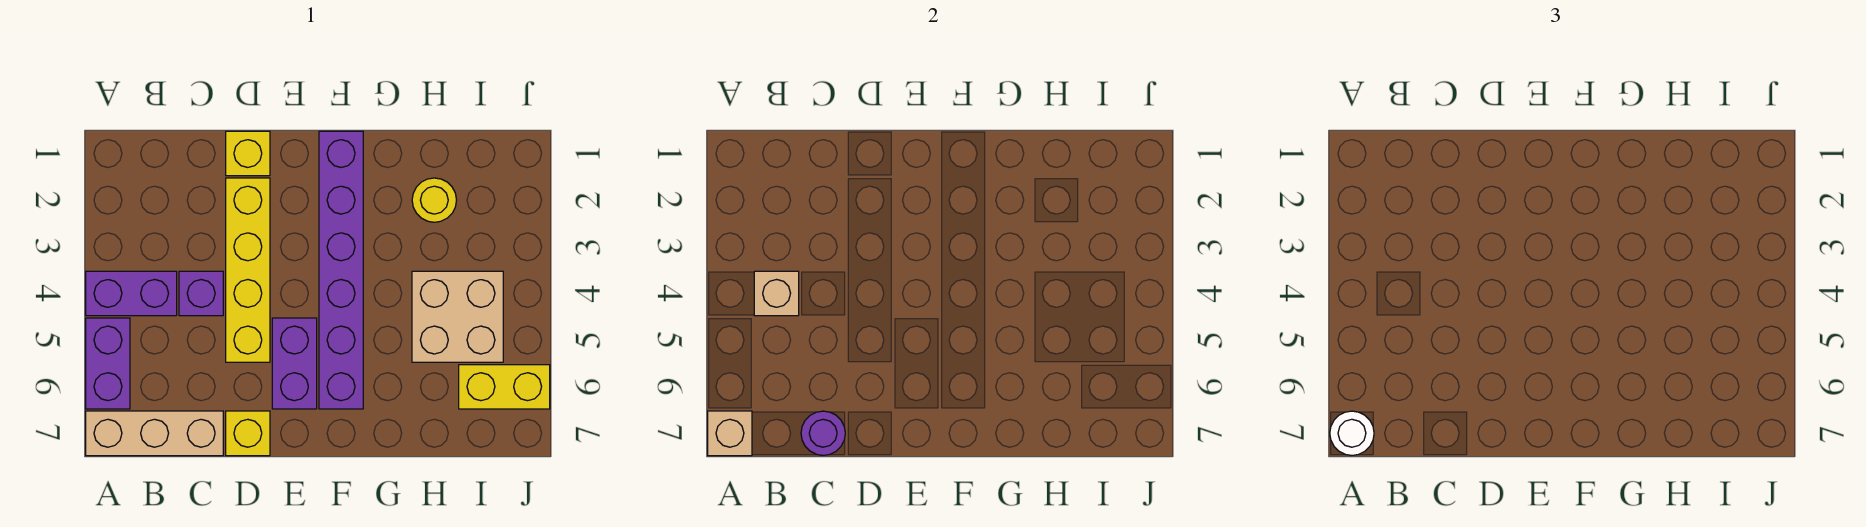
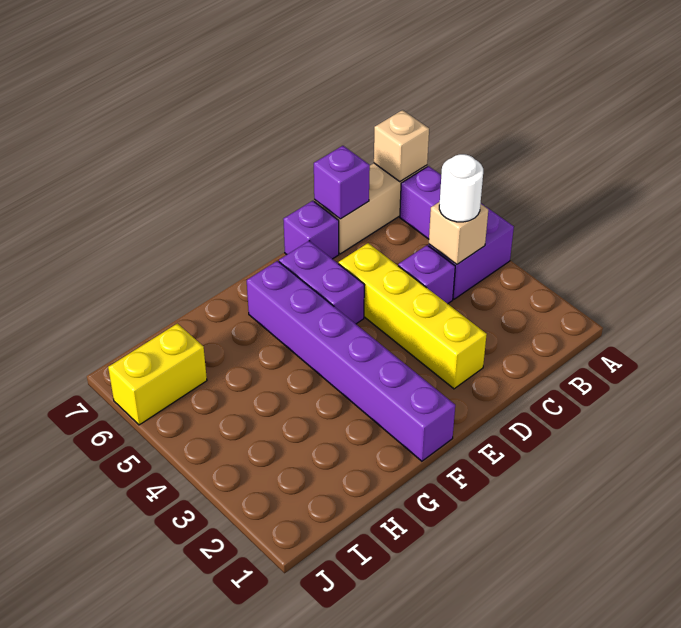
white round brick A7 level 3 -> white round brick B4 level 3
purple round brick C7 level 2 -> purple brick C7 level 2
yellow brick D1 level 1 -> none
yellow brick D7 level 1 -> purple brick D7 level 1
yellow round brick H2 level 1 -> none
tan brick H4:I5 level 1 -> none

